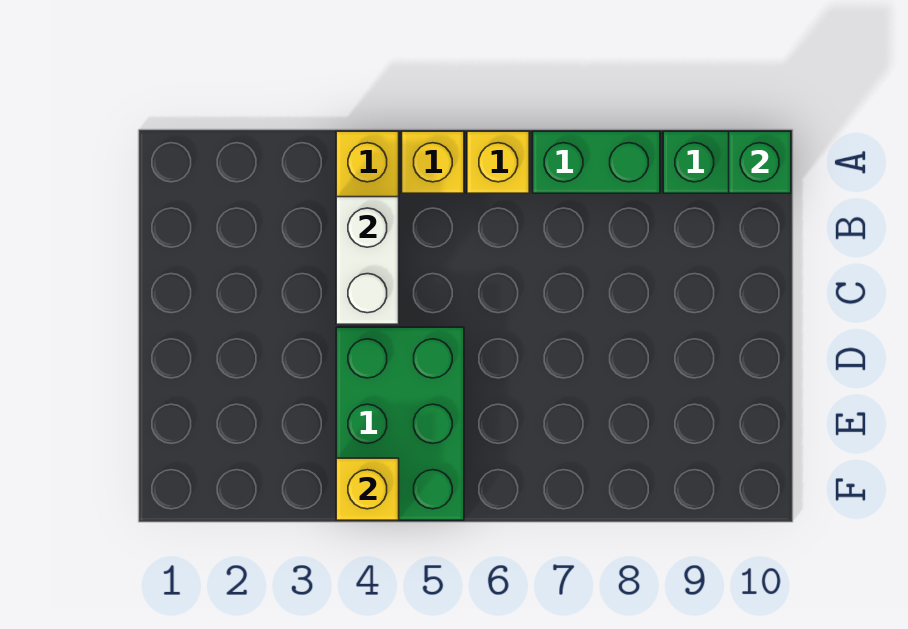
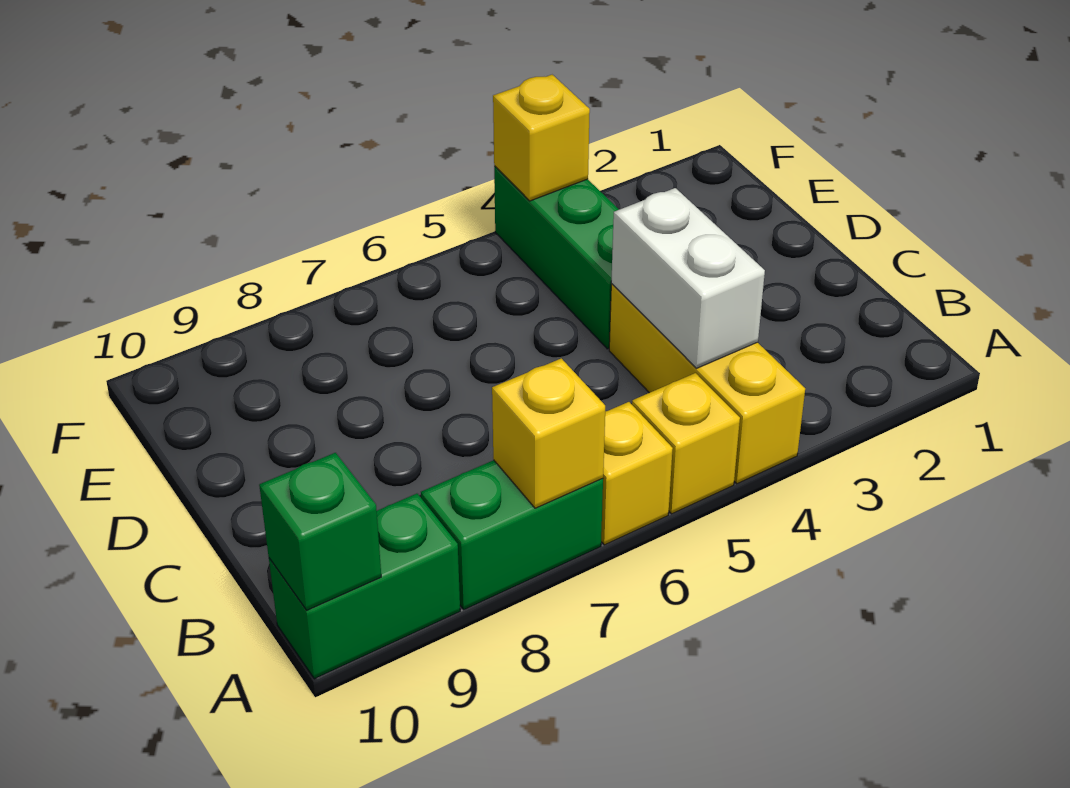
none -> yellow brick A7 level 2
green brick D4:F5 level 1 -> green brick D4:F4 level 1

